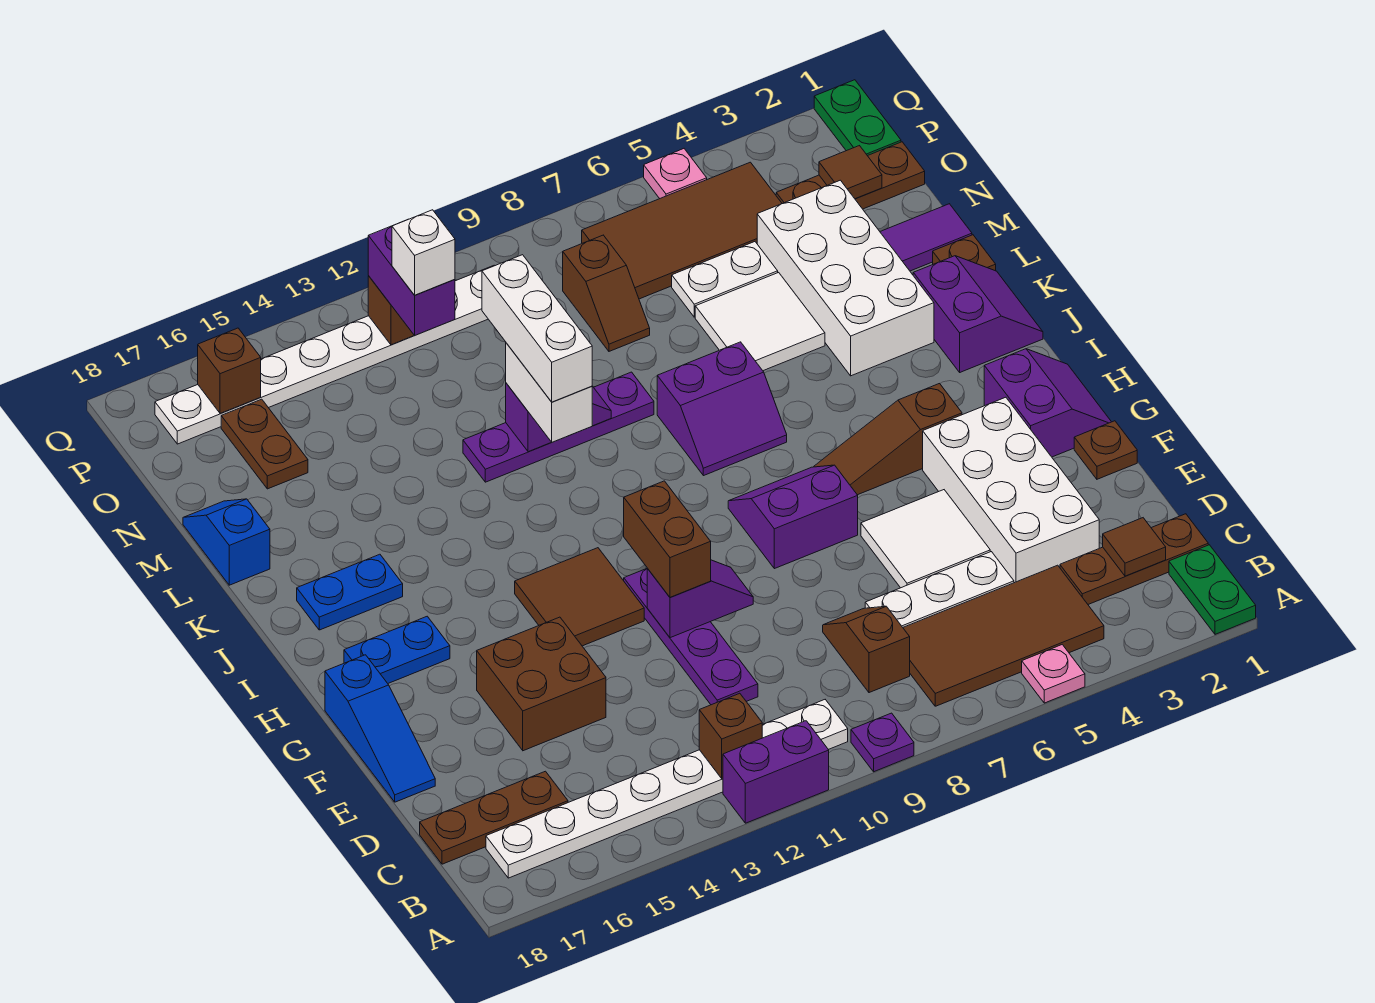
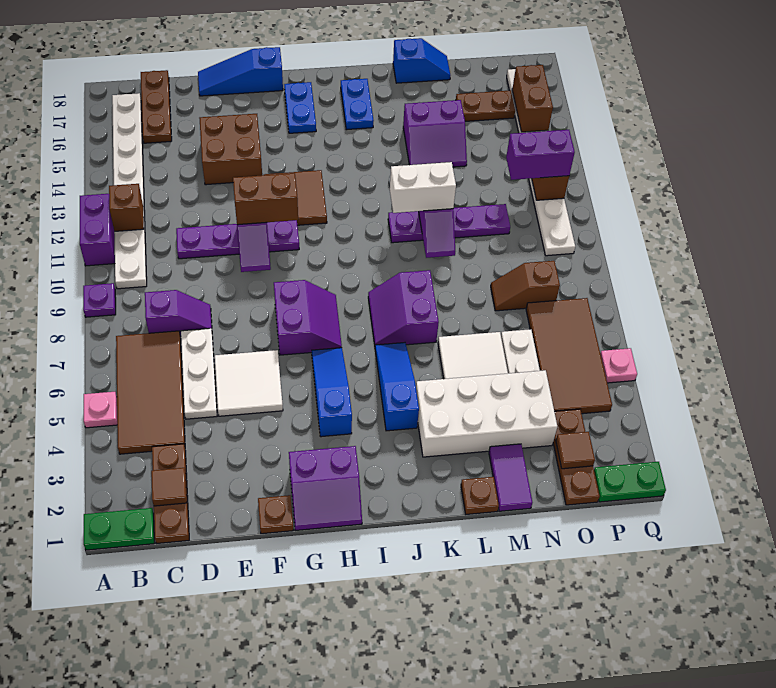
brown slope C8:D8 level 1 top C -> purple slope C8:D8 level 1 top C
white brick D3:G4 level 1 -> none
brown slope H4:H6 level 1 top 4 -> blue slope H4:H6 level 1 top 4
purple slope J1:K2 level 1 top 2 -> purple slope L14:M15 level 1 top 15
none -> blue slope J4:J6 level 1 top 4
white brick K11:M11 level 4 -> none
purple plate L9:L12 level 1 -> purple plate K11:N11 level 1
white brick O12 level 4 -> none
brown brick P16 level 2 -> brown brick P15:P16 level 2

